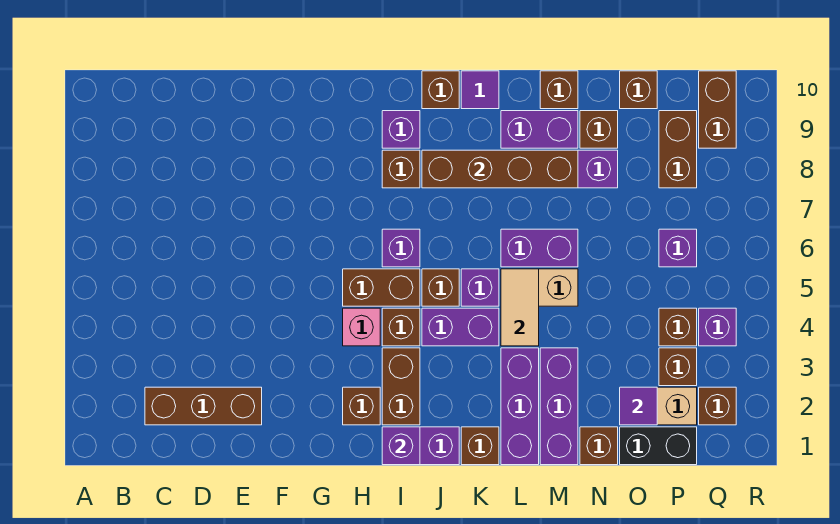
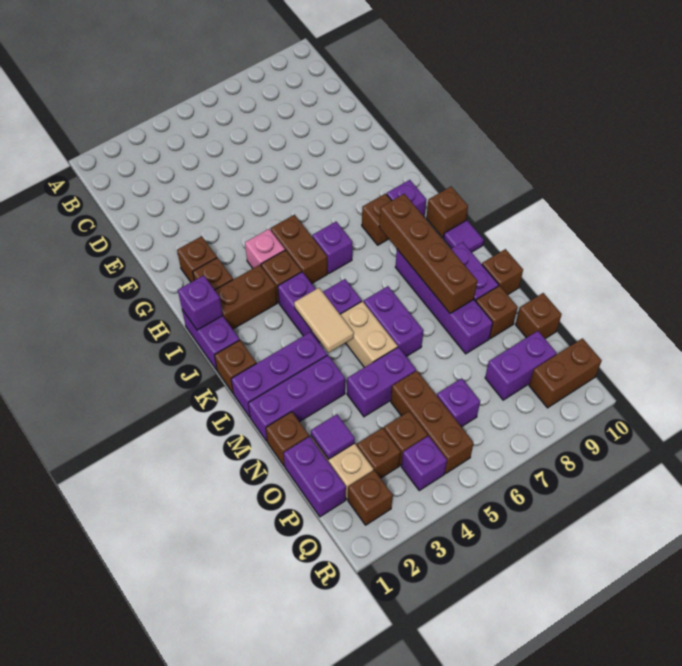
brown brick C2:E2 level 1 -> brown brick O5:Q5 level 1
brown brick J5 level 1 -> brown brick G2 level 1
tan tile L4:L5 level 2 -> tan tile K4:L4 level 2
none -> purple brick N4:N5 level 1
black brick O1:P1 level 1 -> purple brick O1:P1 level 1
brown brick P8:P9 level 1 -> purple brick P8:P9 level 1

